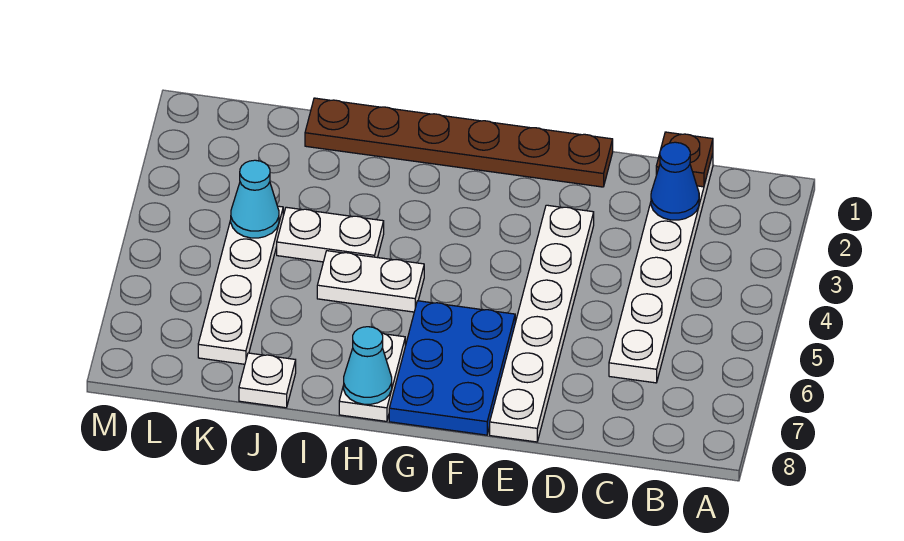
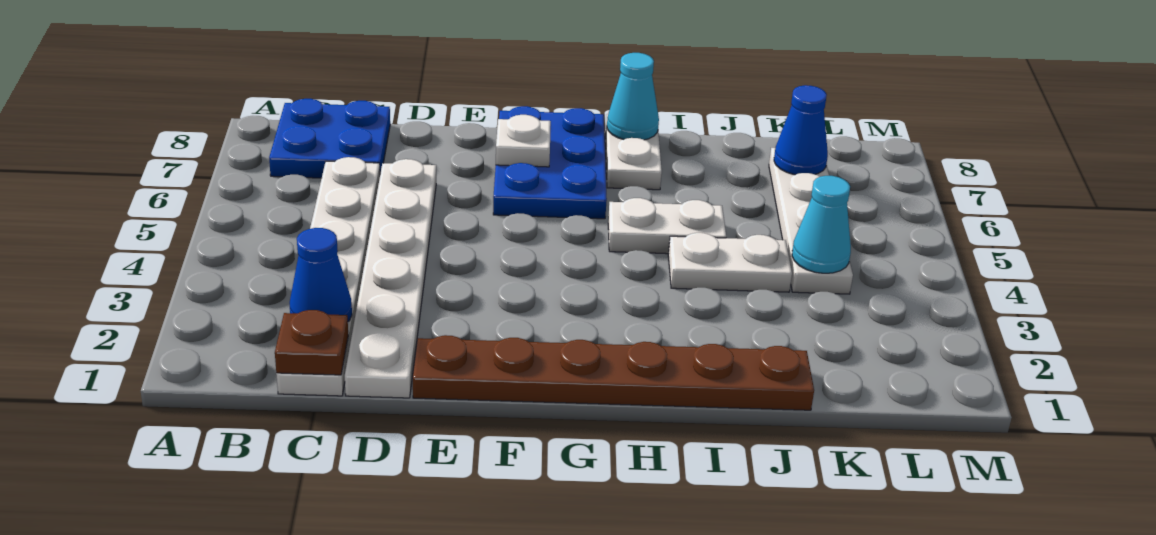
none -> blue plate B7:C8 level 1
white plate E3:E8 level 1 -> white plate D1:D6 level 1
white plate J8 level 1 -> white plate F7 level 2
none -> blue cone K7 level 2

